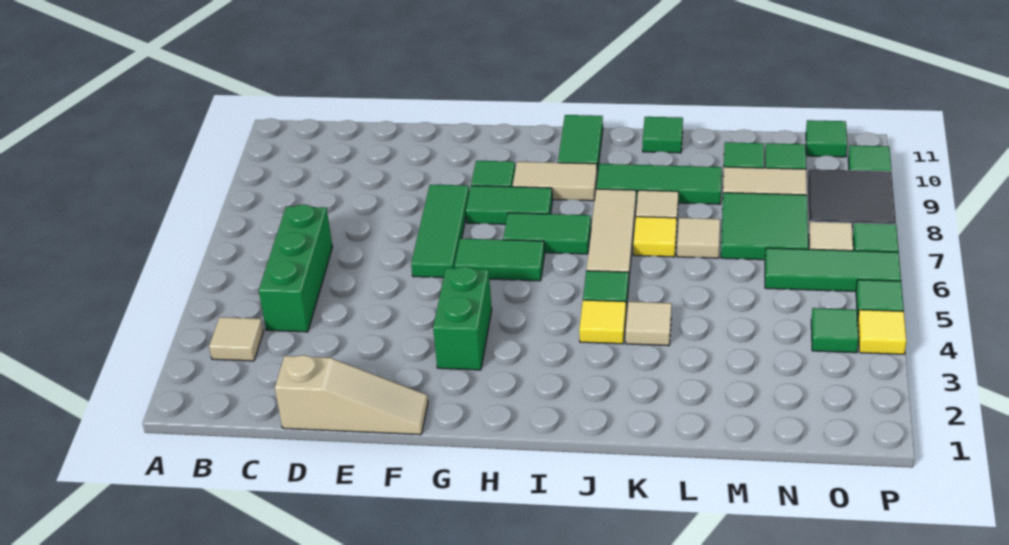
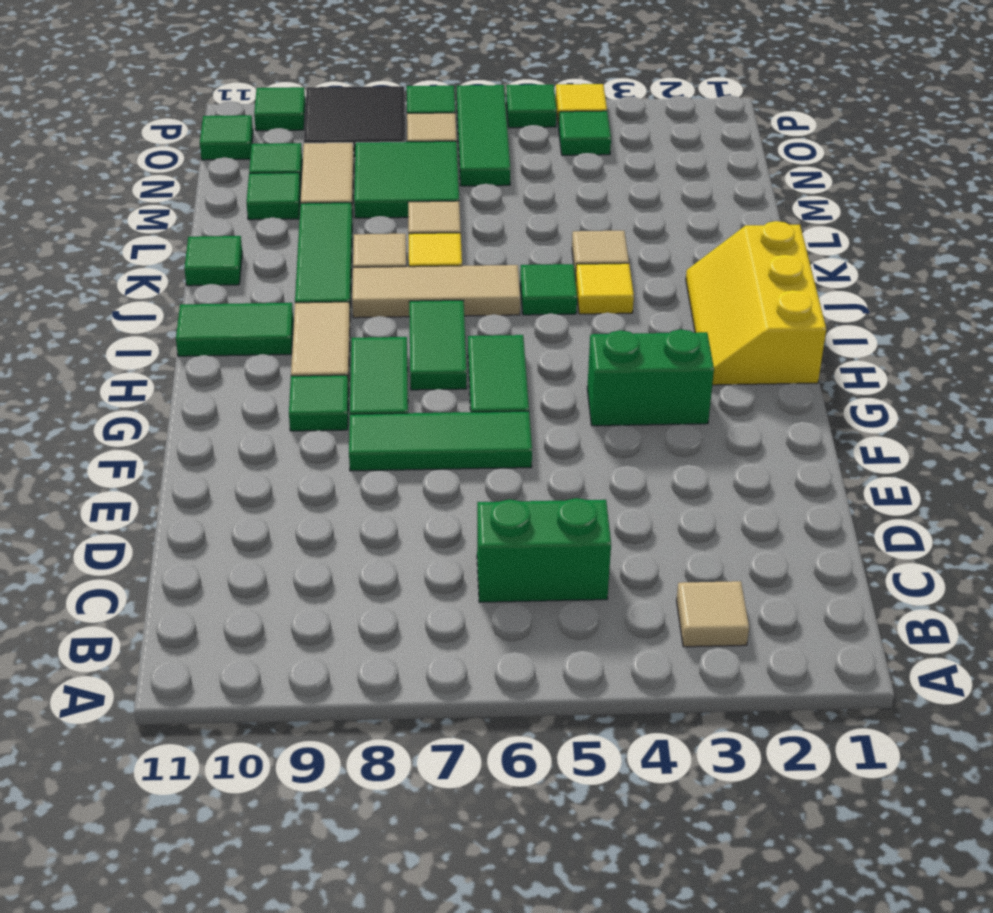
green brick C4:C6 level 1 -> green brick C5:C6 level 1
tan slope D1:F1 level 1 top D -> none
none -> yellow slope H1:J2 level 1 top 1

